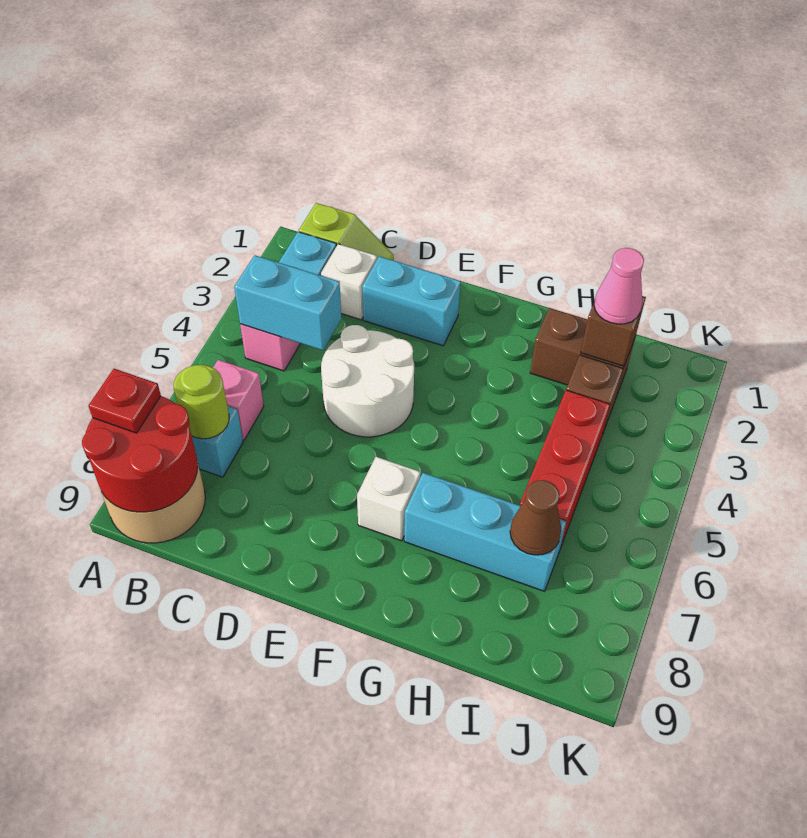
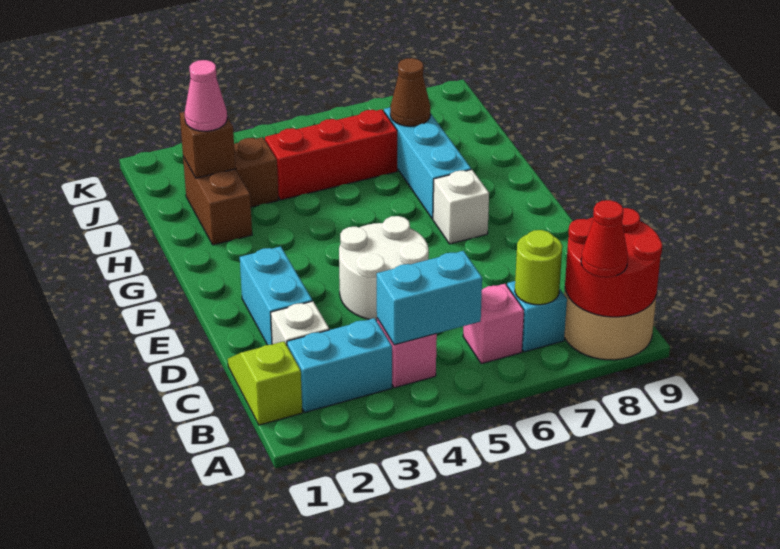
red plate A8 level 3 -> red cone A8 level 3
cyan brick B4:C4 level 2 -> cyan brick B4:B5 level 2

